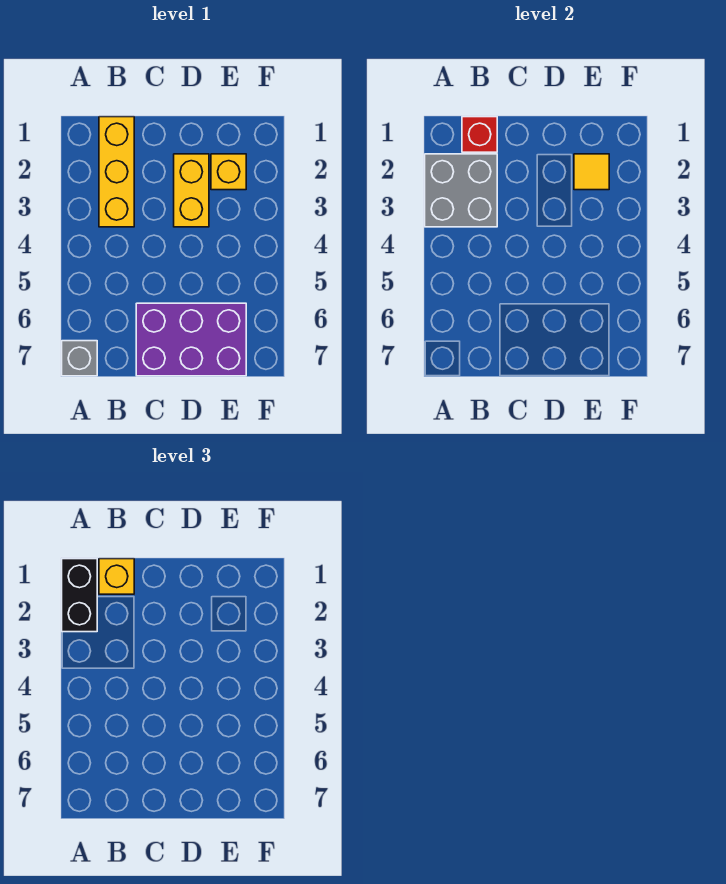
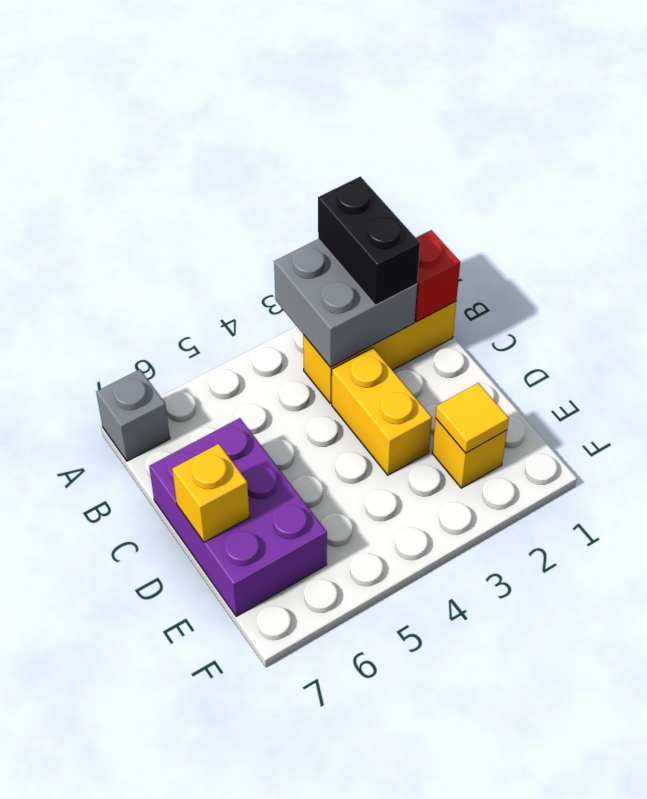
black brick A1:A2 level 3 -> black brick A2:B2 level 3
yellow brick B1 level 3 -> yellow brick D7 level 2
yellow brick D2:D3 level 1 -> yellow brick C3:D3 level 1

